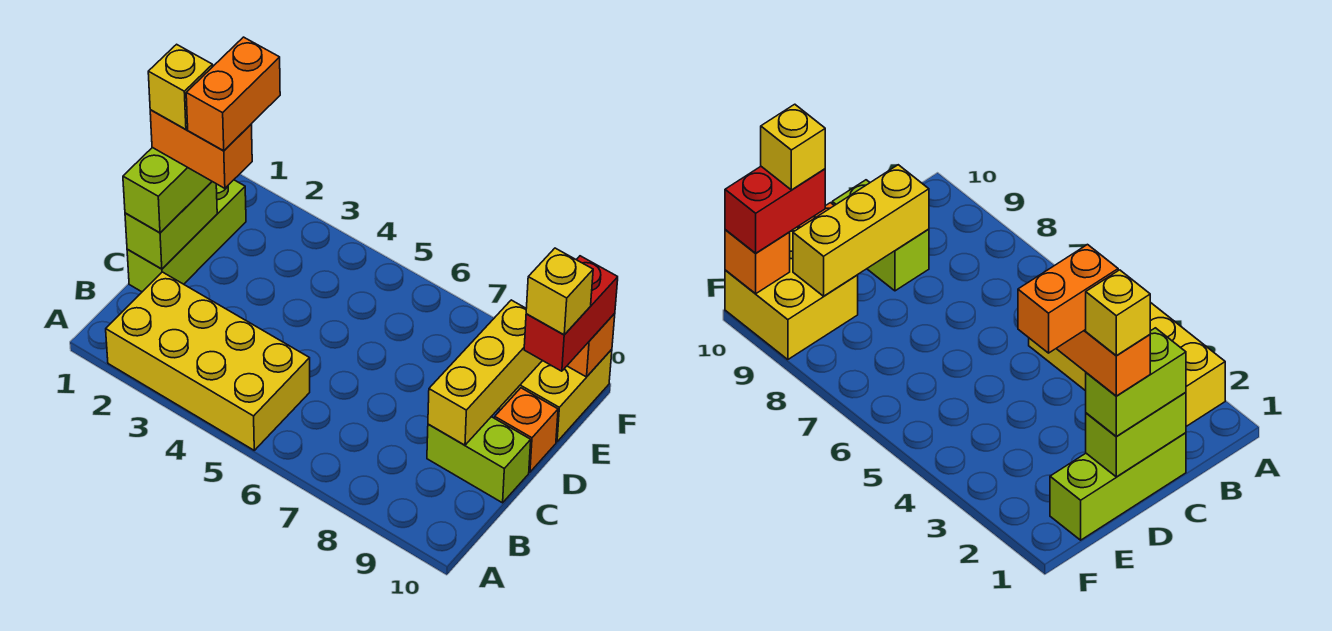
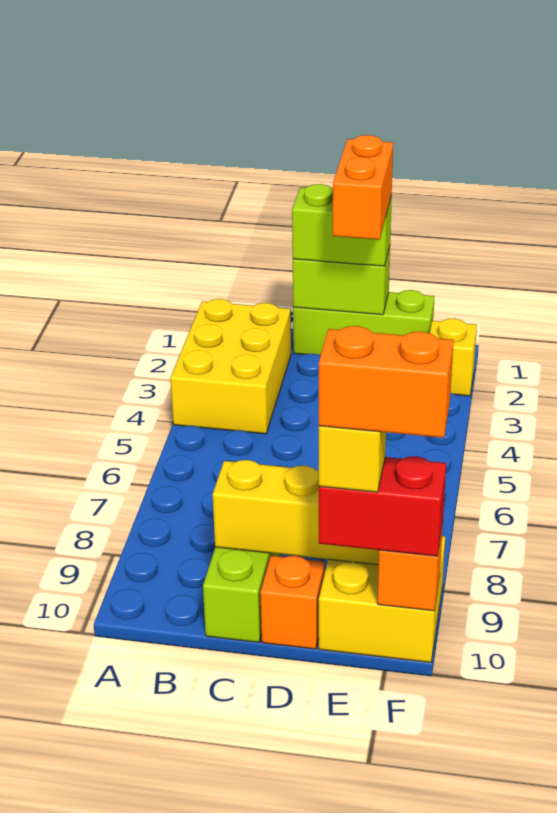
yellow brick A2:B5 level 1 -> yellow brick A2:B4 level 1
yellow brick D1 level 5 -> yellow brick F2 level 1
orange brick D2:E2 level 5 -> orange brick E10:F10 level 5

